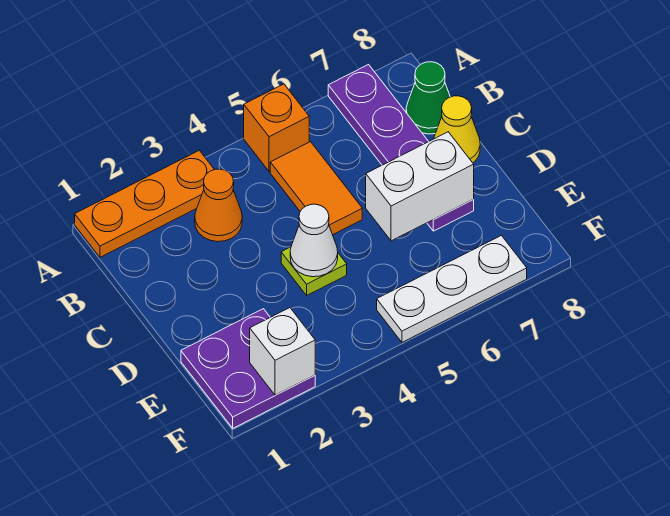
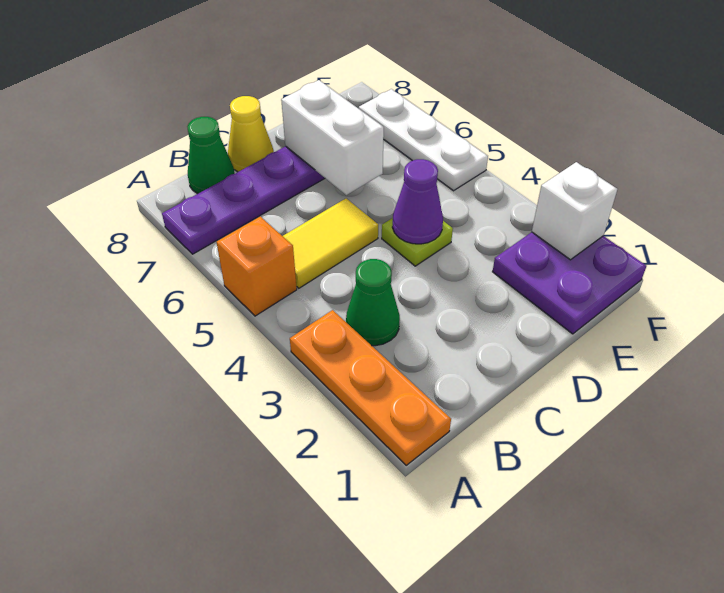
orange cone B3 level 1 -> green cone B3 level 1
orange tile B5:C5 level 1 -> yellow tile B5:C5 level 1
white cone D4 level 2 -> purple cone D4 level 2

